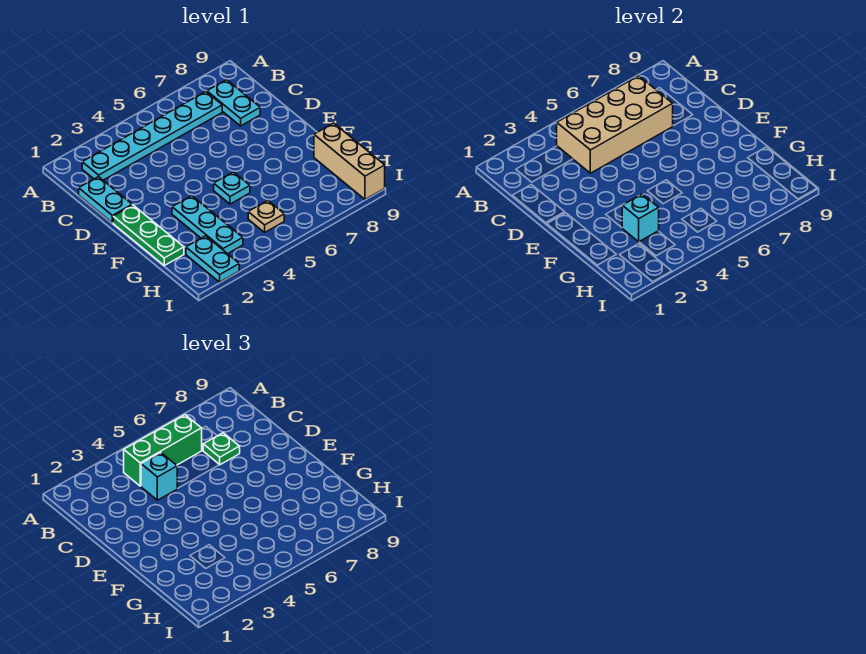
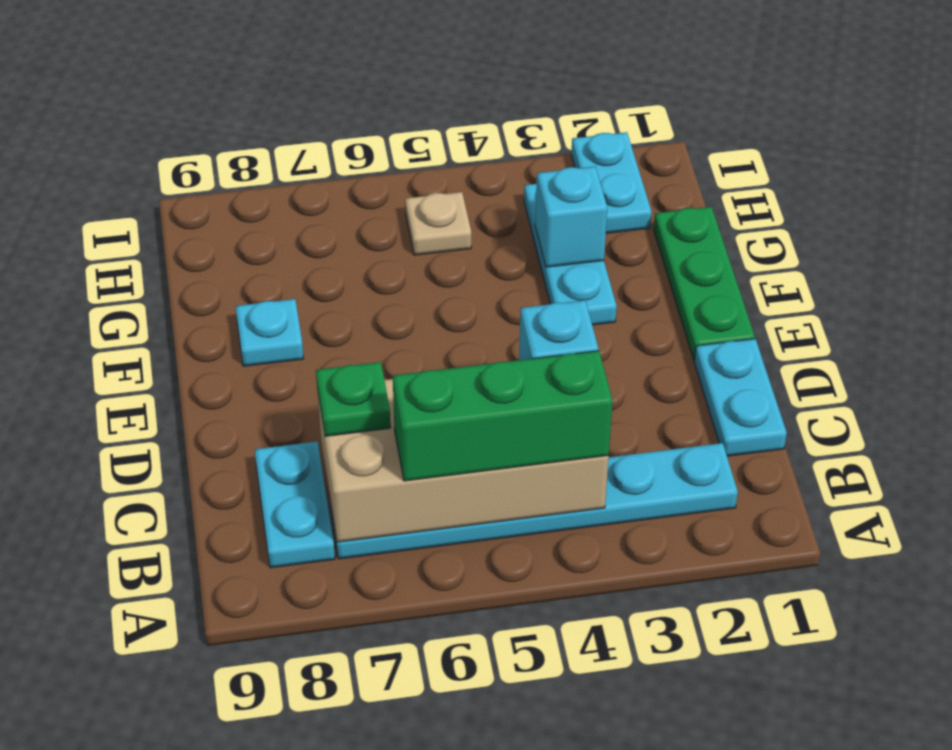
cyan plate F5 level 1 -> cyan plate F8 level 1
tan brick G9:I9 level 1 -> none

